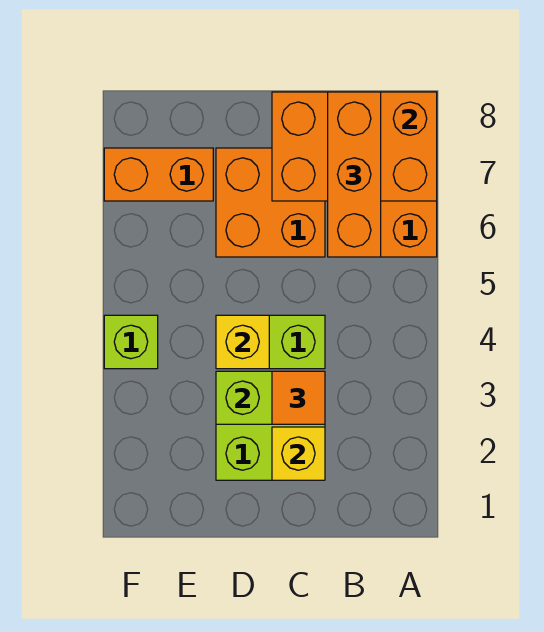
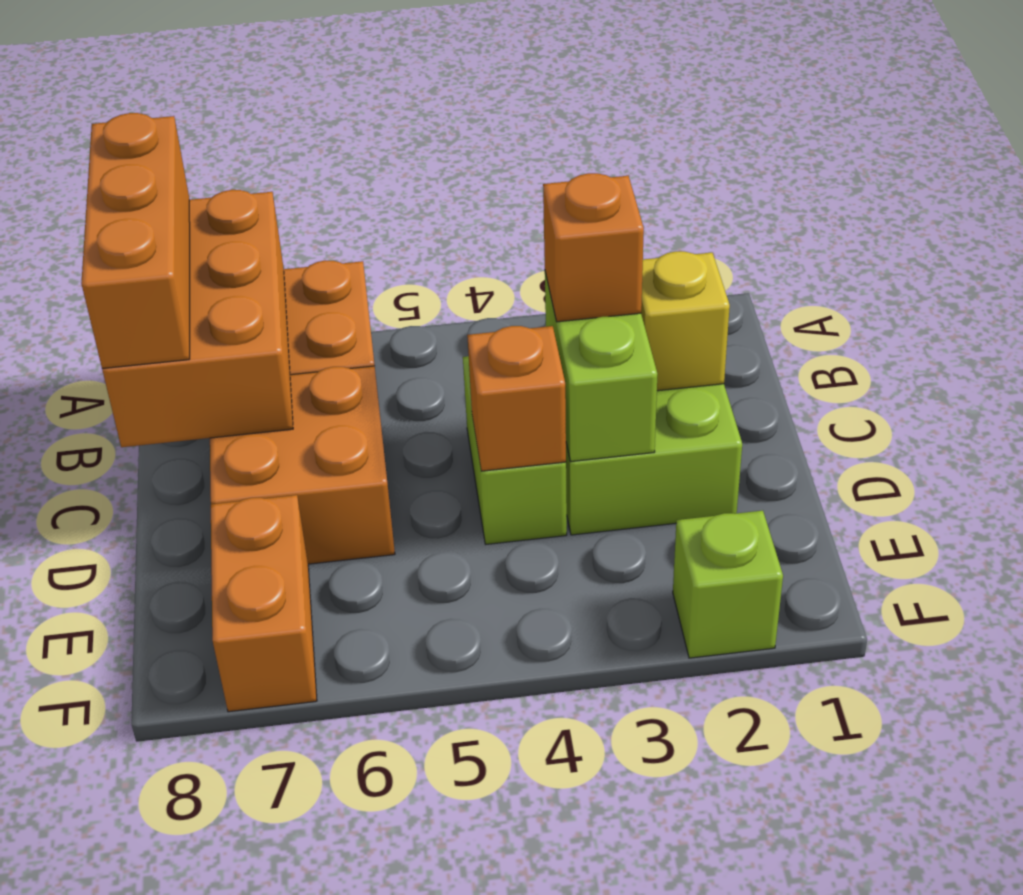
orange brick B6:B8 level 3 -> orange brick A8:C8 level 3
orange tile C3 level 3 -> orange brick C3 level 3
yellow brick D4 level 2 -> orange brick D4 level 2
lime brick F4 level 1 -> lime brick F2 level 1

